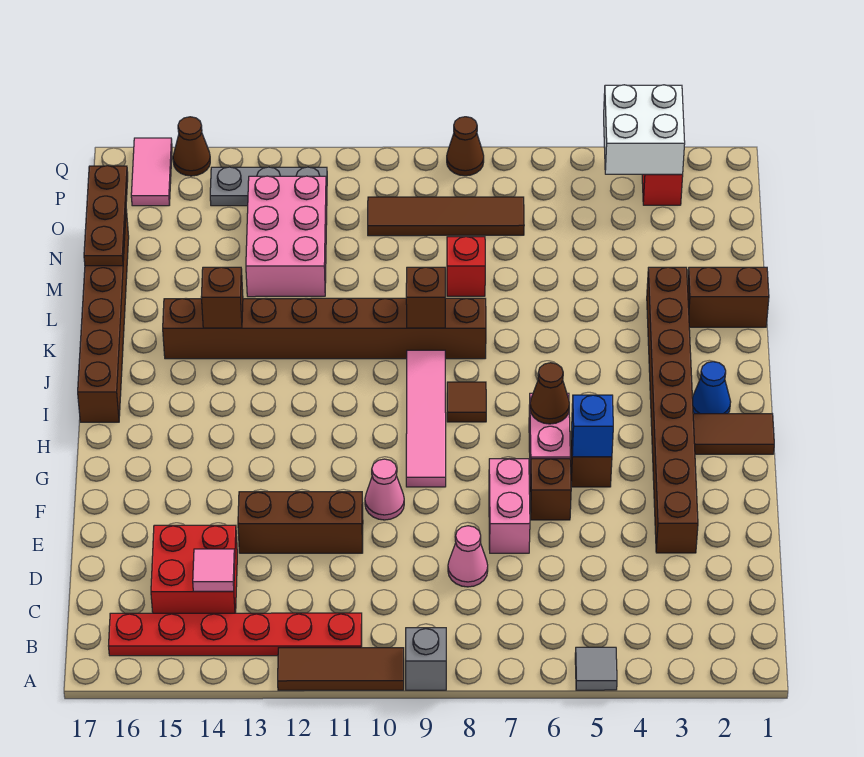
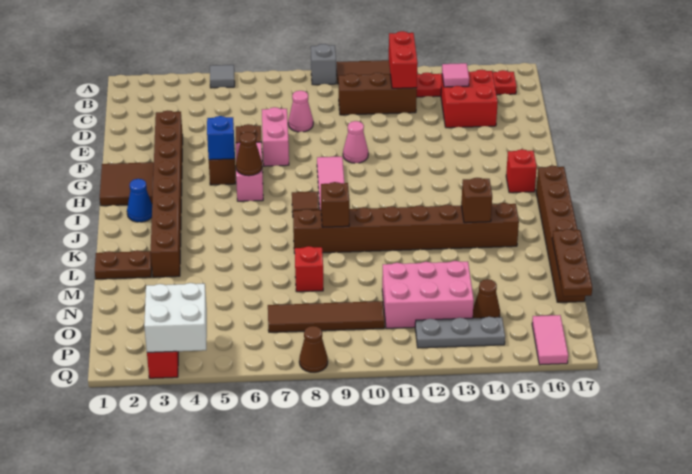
none -> red brick B12:C12 level 2
brown brick E11:E13 level 1 -> brown brick C10:C12 level 1
brown tile H1:H2 level 1 -> brown tile G1:H2 level 1
none -> red brick H16 level 1
brown brick L1:L2 level 1 -> brown plate L1:L2 level 1
pink brick M12:O13 level 1 -> pink brick N11:O13 level 1
brown cone Q15 level 1 -> brown cone O14 level 1

